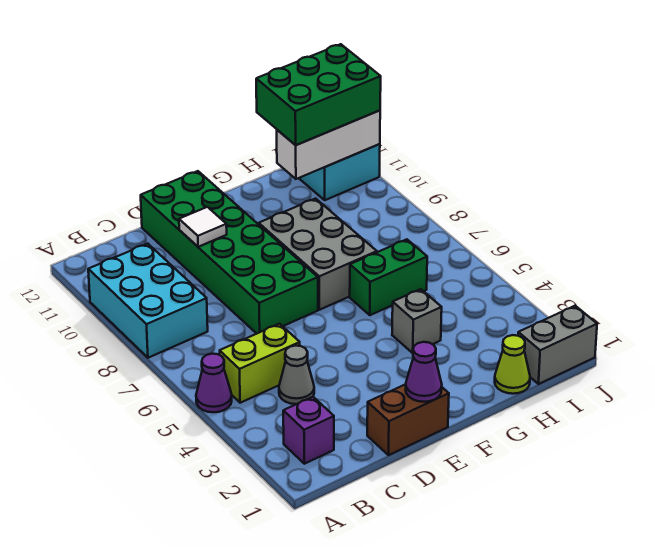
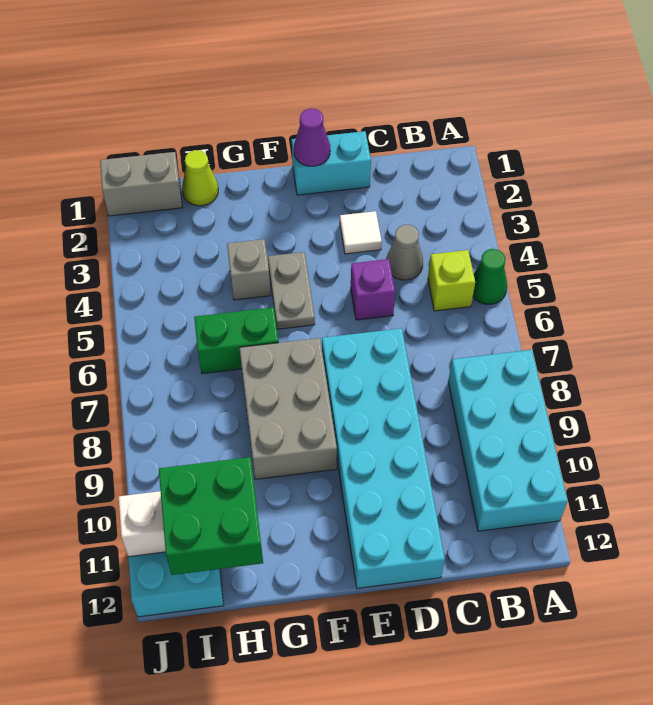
purple cone A5 level 1 -> green cone A5 level 1
cyan brick A8:B10 level 1 -> cyan brick A8:B11 level 1
purple brick B2 level 1 -> purple brick D5 level 1
lime brick B5:C5 level 1 -> lime brick B5 level 1
brown brick D1:E1 level 1 -> cyan brick D1:E1 level 1
green brick D7:E12 level 1 -> cyan brick D7:E12 level 1
white tile D10 level 2 -> white tile D3 level 1
none -> grey plate F4:F5 level 1
green brick H11:J12 level 3 -> green brick H11:I12 level 3

